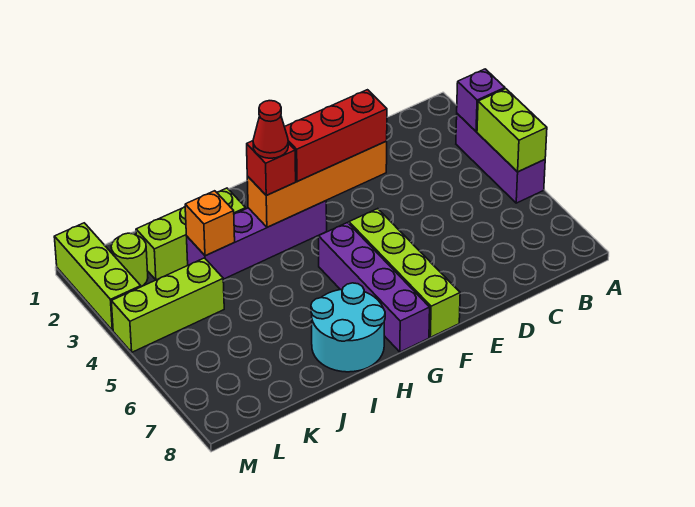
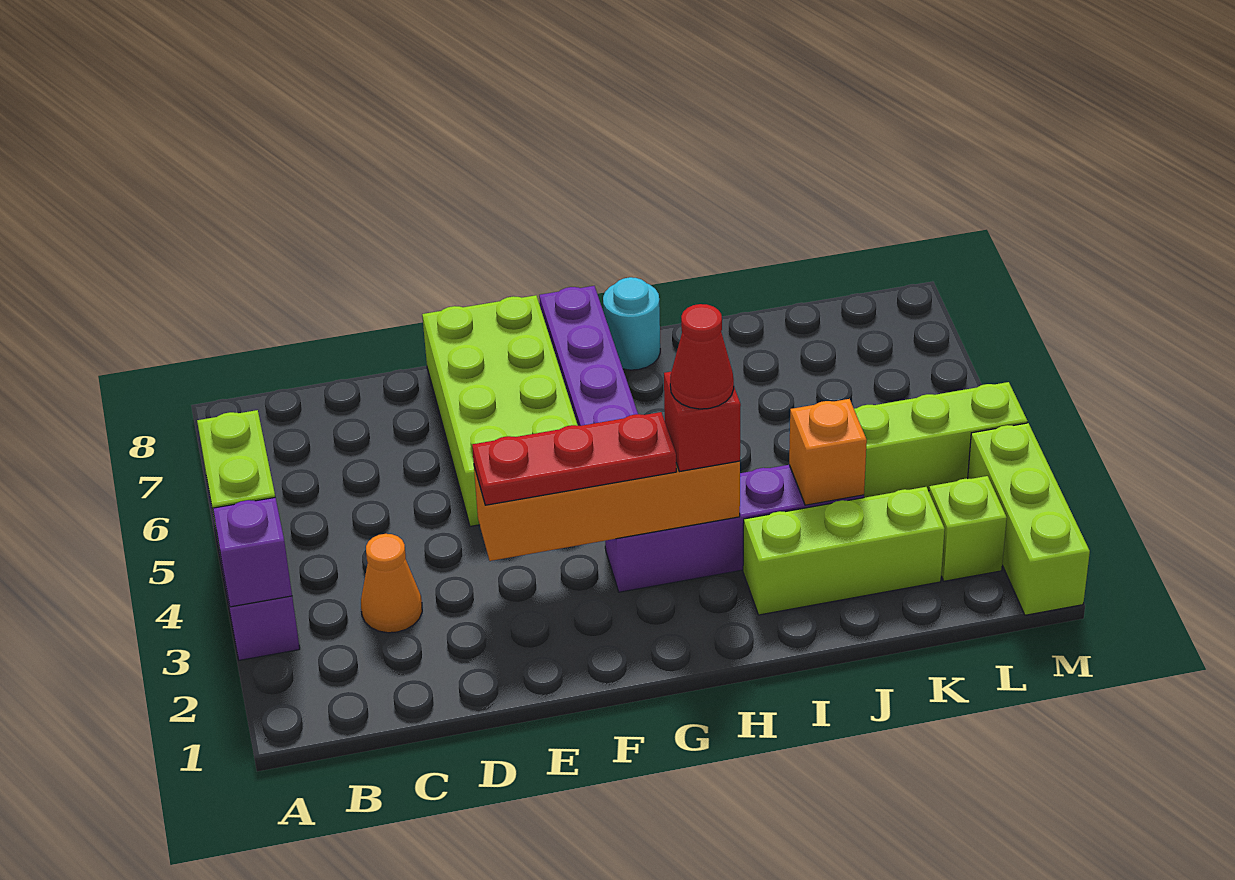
none -> orange cone C3 level 1
red brick E3:G3 level 3 -> red plate E3:G3 level 3
lime brick F5:F8 level 1 -> lime brick E5:F8 level 1
cyan round brick H7:I8 level 1 -> cyan round brick H8 level 1
lime round brick L2 level 1 -> lime brick L2 level 1

